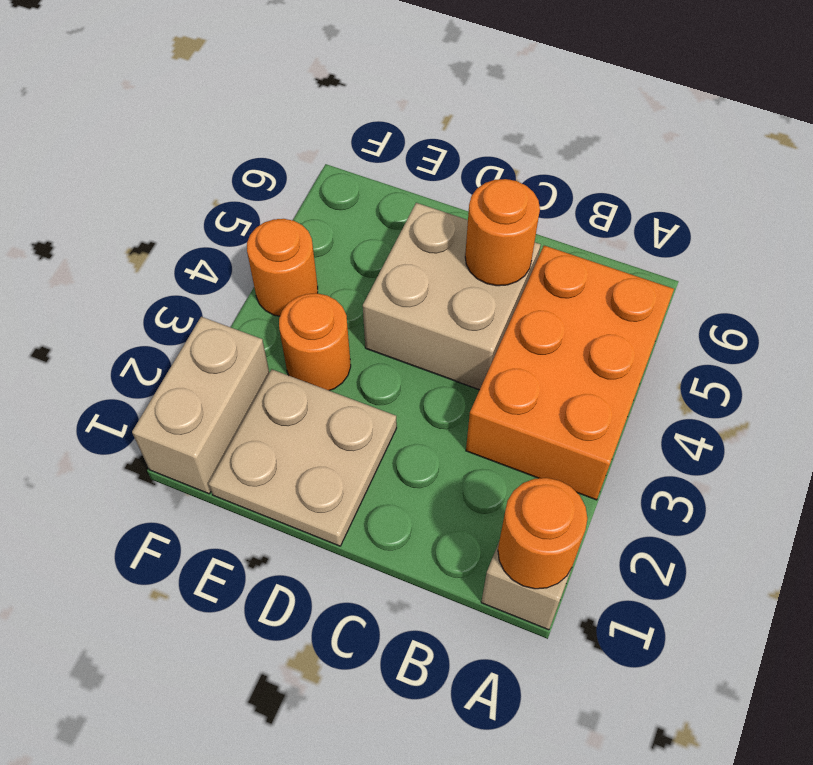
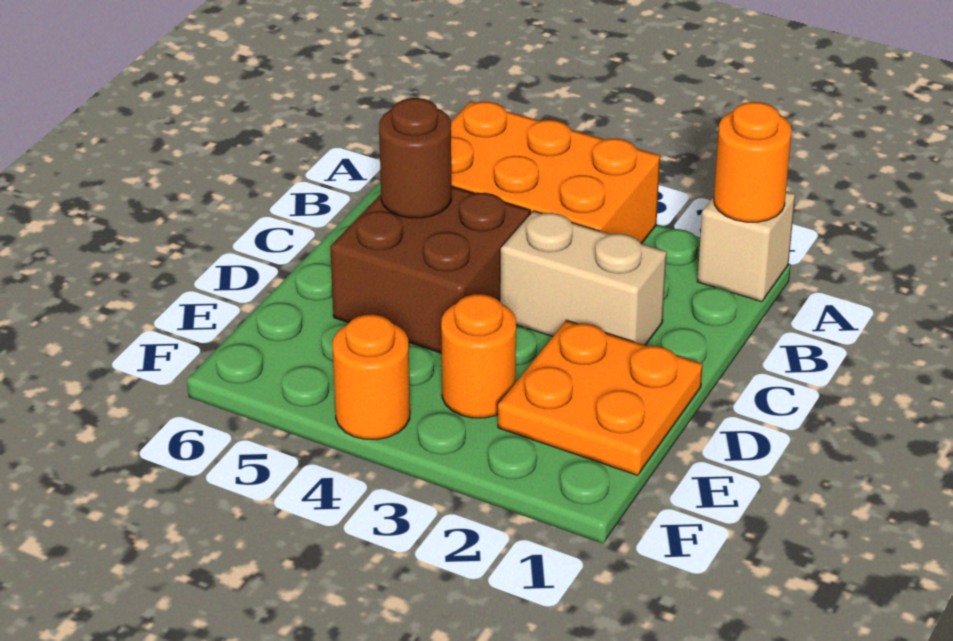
tan brick C4:D5 level 1 -> brown brick C4:D5 level 1
orange round brick C5 level 2 -> brown round brick C5 level 2
tan plate D1:E2 level 1 -> orange plate D1:E2 level 1
tan brick F1:F2 level 1 -> tan brick C2:C3 level 1

